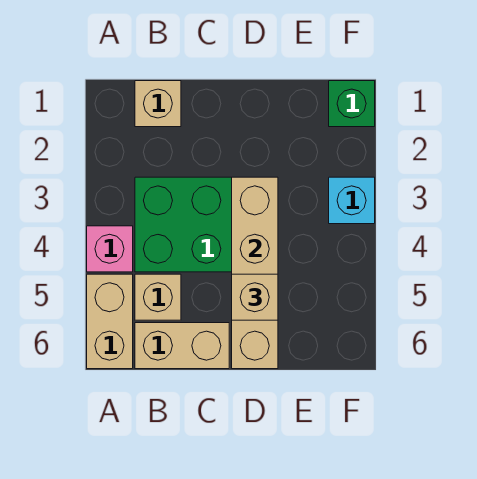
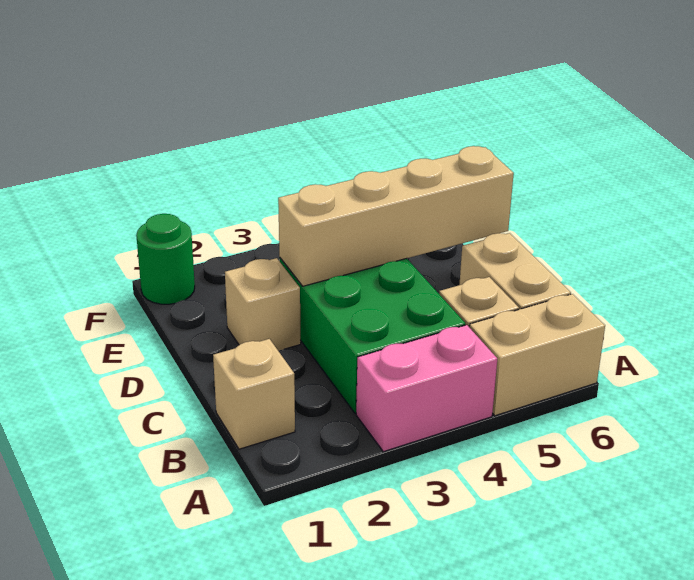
pink brick A4 level 1 -> pink brick A3:A4 level 1
tan brick D5 level 3 -> tan brick D2 level 1
green brick F1 level 1 -> green round brick F1 level 1
cyan brick F3 level 1 -> none

